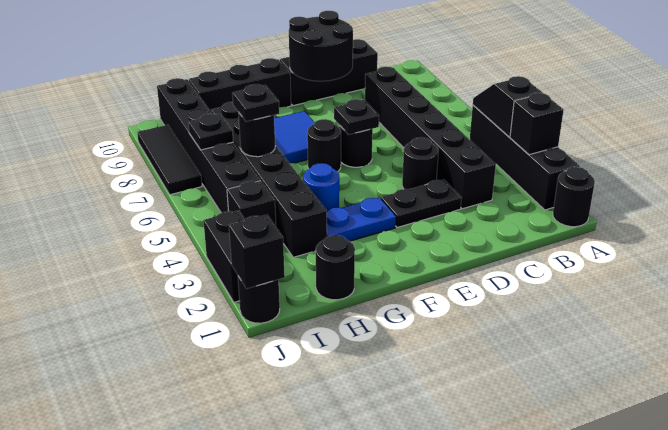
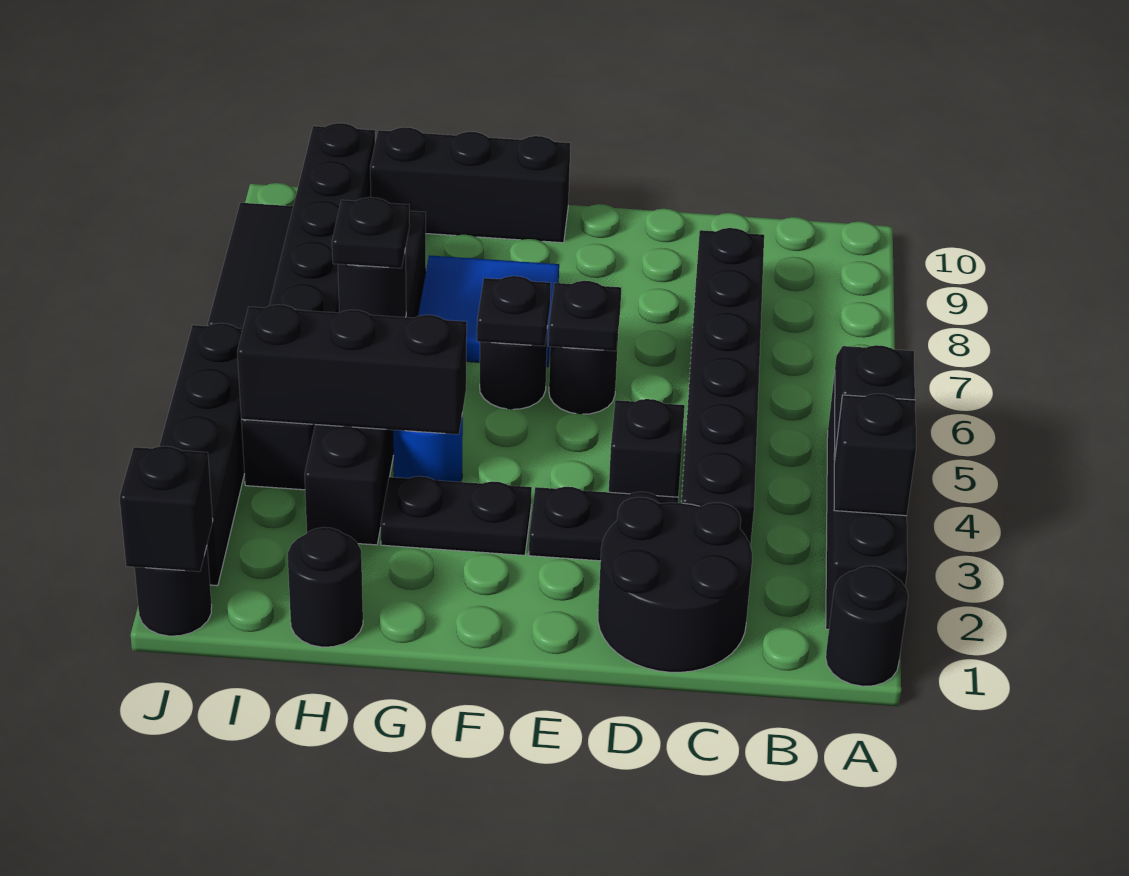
black brick C10:E10 level 1 -> black brick G4:I4 level 2
black round brick D4 level 1 -> black brick D4 level 1
black round brick D9:E10 level 2 -> black round brick C1:D2 level 1
blue plate F3:G3 level 1 -> black plate F3:G3 level 1
black plate I7 level 2 -> black plate F6 level 2
black brick J2:J3 level 1 -> black brick J2:J5 level 1

